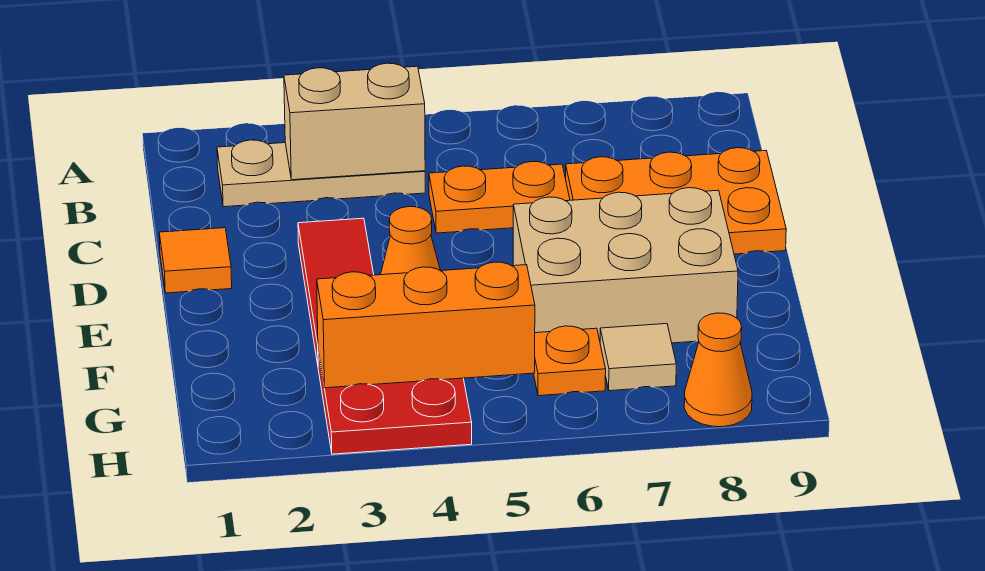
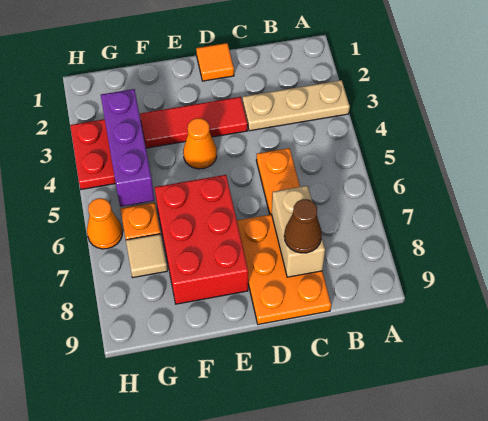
tan plate B2:B4 level 1 -> tan plate A3:C3 level 1
tan brick B3:B4 level 2 -> tan brick C7:C8 level 2
none -> brown cone C8 level 3
tan brick E6:F8 level 1 -> red brick E6:F8 level 1
orange brick G3:G5 level 2 -> purple brick G3:G5 level 2
orange cone H8 level 1 -> orange cone H6 level 1

